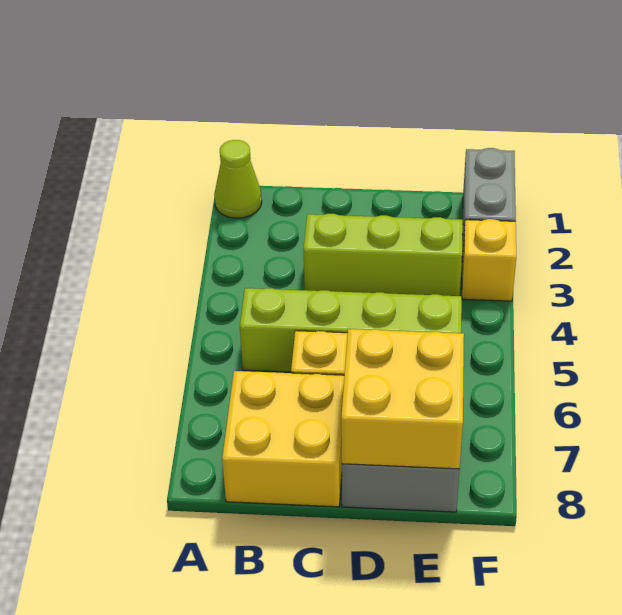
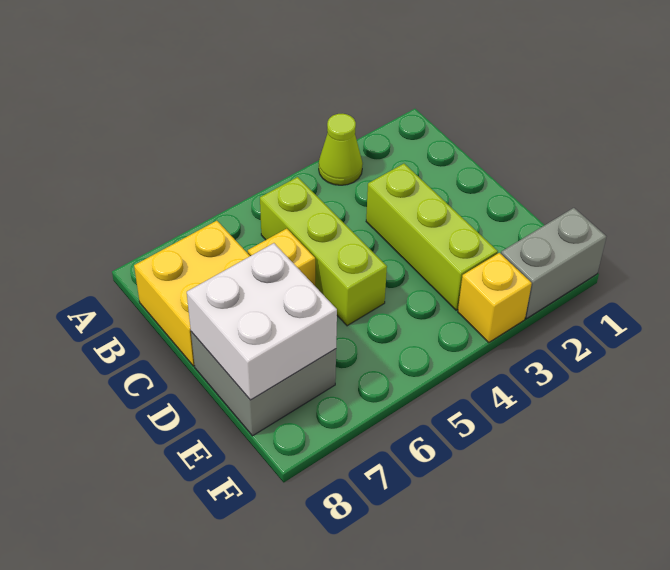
lime cone A1 level 1 -> lime cone A3 level 1
lime brick B5:E5 level 1 -> lime brick B5:D5 level 1
yellow brick D7:E8 level 2 -> white brick D7:E8 level 2

